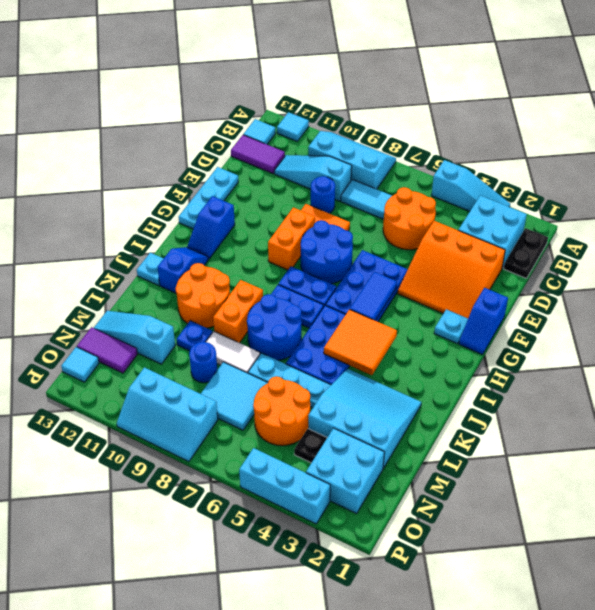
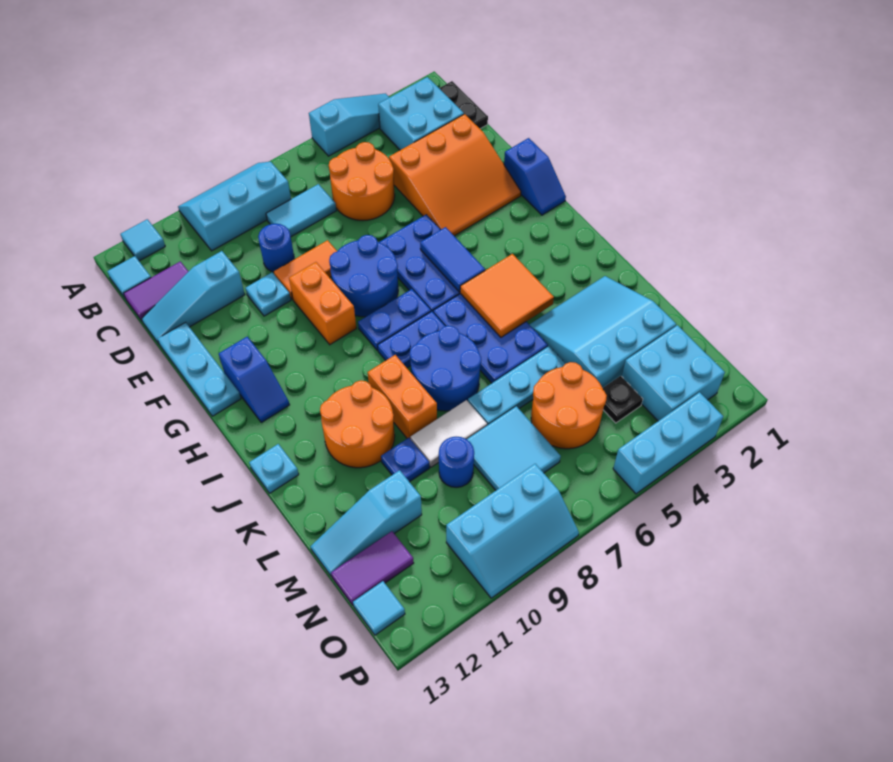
cyan slope C9:C11 level 1 top 9 -> cyan slope D11:D13 level 1 top 11
cyan plate G2 level 1 -> cyan plate E10 level 1
blue slope I12:J12 level 1 top J -> none

